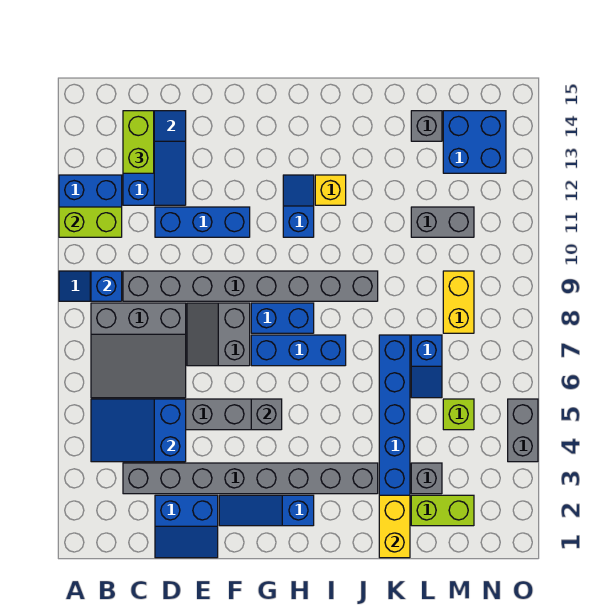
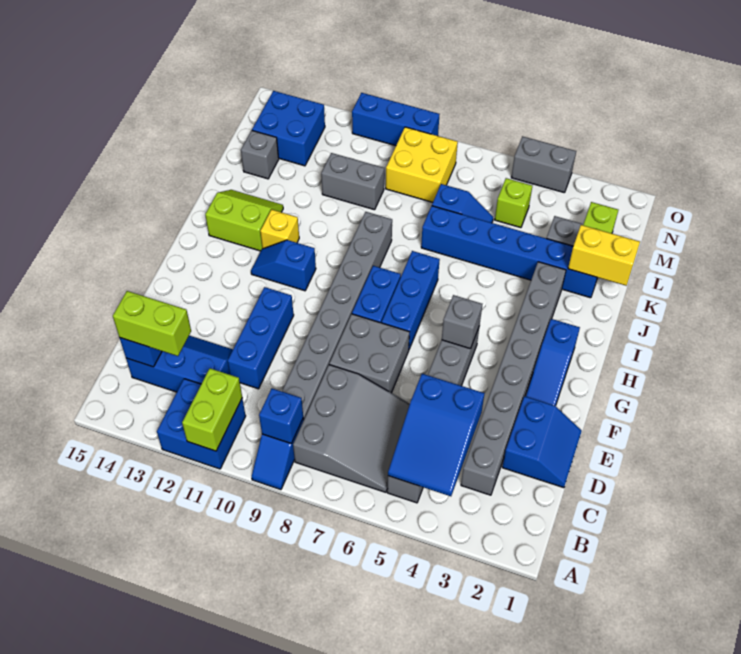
grey slope E7:F8 level 1 top F -> grey brick E7:F8 level 1
none -> lime slope I13:J14 level 1 top I
grey brick L11:M11 level 1 -> grey brick L10:L11 level 1
yellow brick M8:M9 level 1 -> yellow brick M8:N9 level 1
none -> blue brick O9:O11 level 1

